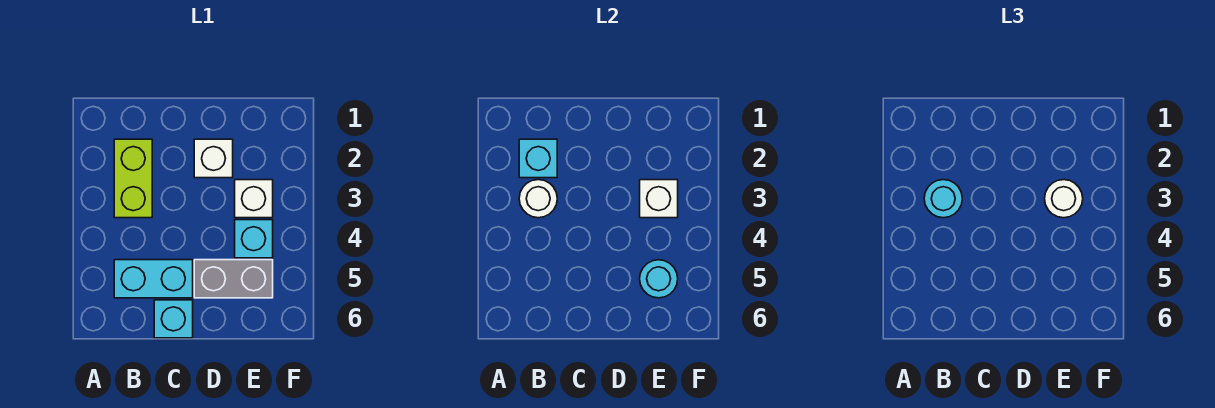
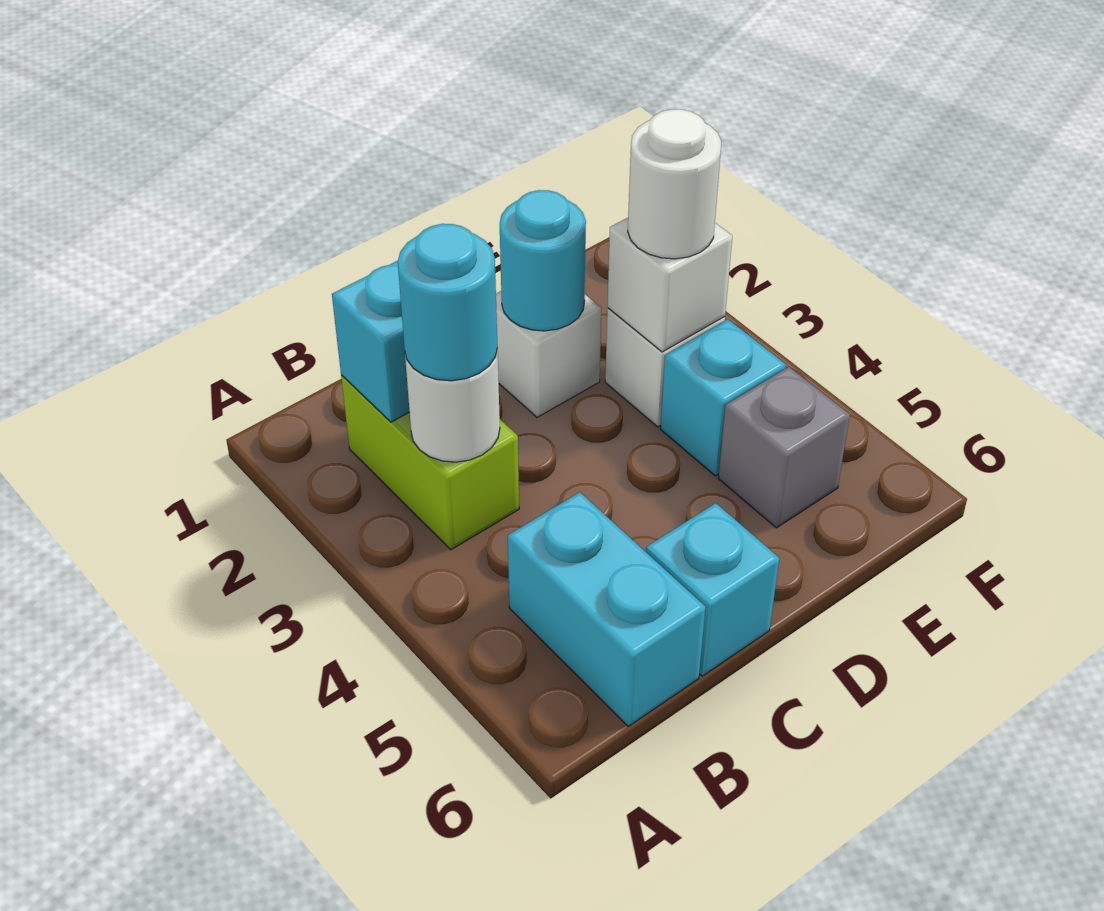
cyan brick B5:C5 level 1 -> cyan brick B5:B6 level 1
grey brick D5:E5 level 1 -> grey brick E5 level 1
cyan round brick E5 level 2 -> cyan round brick D2 level 2

